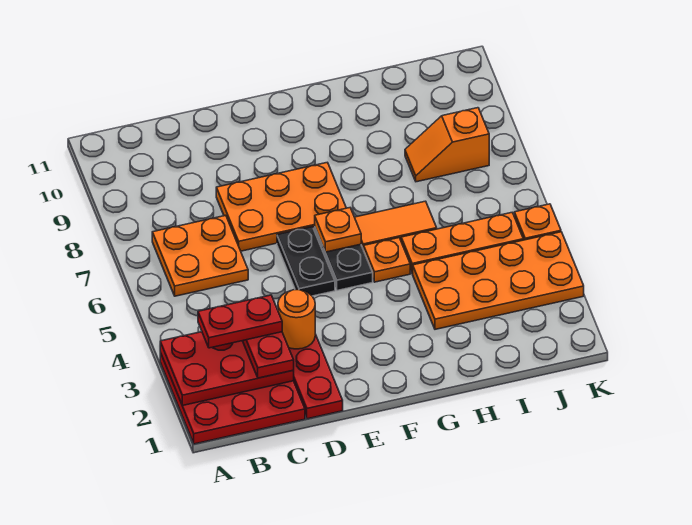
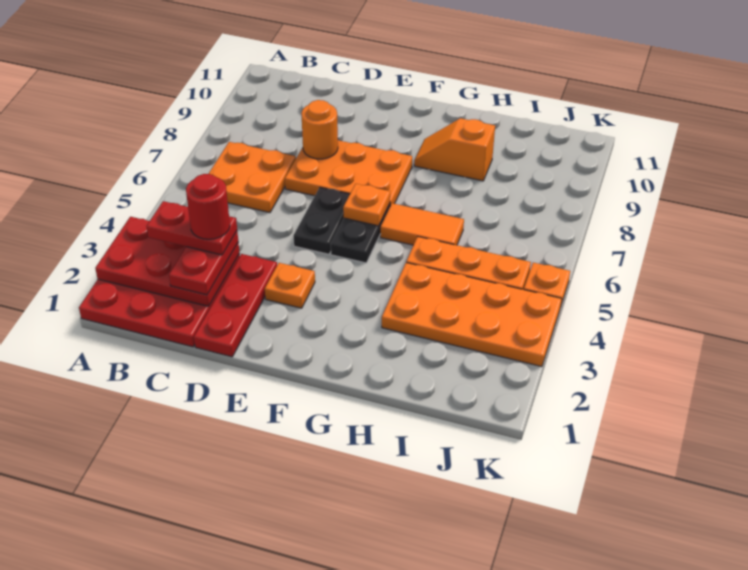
none -> red round brick C3 level 5
orange round brick D3 level 2 -> orange round brick D8 level 2
orange plate G5 level 1 -> orange plate E3 level 1
orange slope I8:J8 level 1 top J -> orange slope G9:H9 level 1 top H

